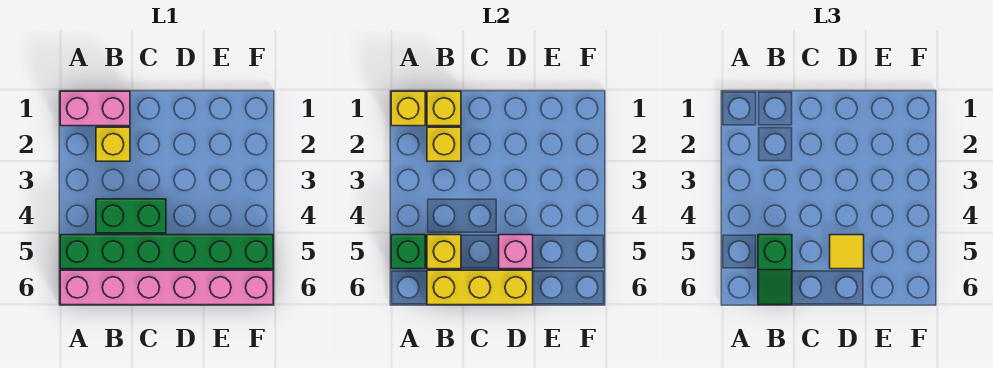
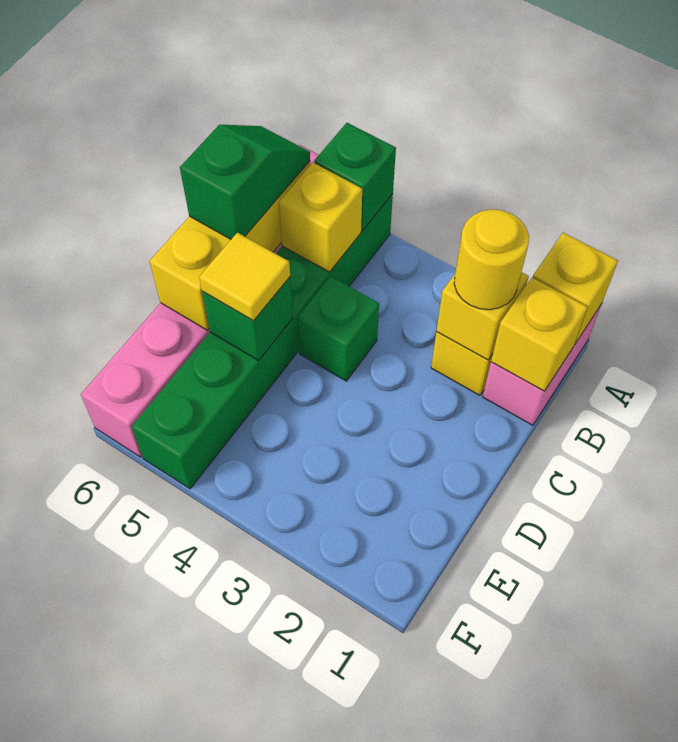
none -> yellow round brick B2 level 3
green brick B4:C4 level 1 -> green brick C4 level 1
green slope B5:B6 level 3 top 5 -> green slope B6:C6 level 3 top C
pink brick D5 level 2 -> green brick D5 level 2

